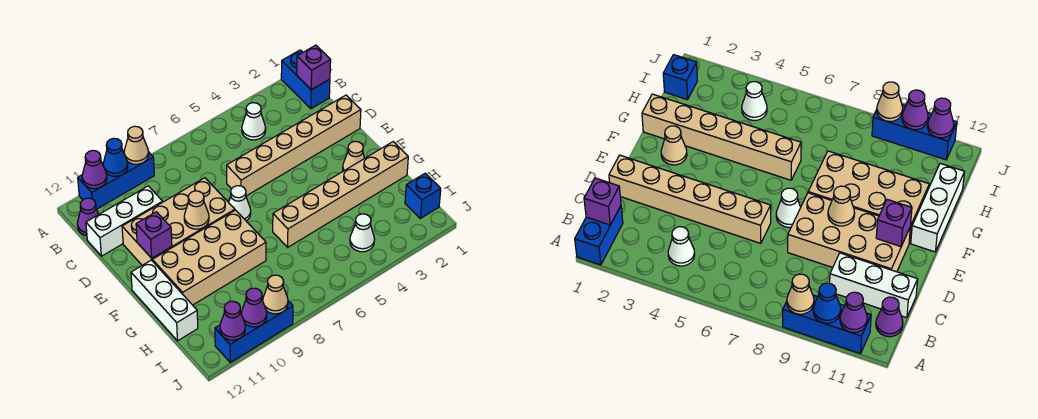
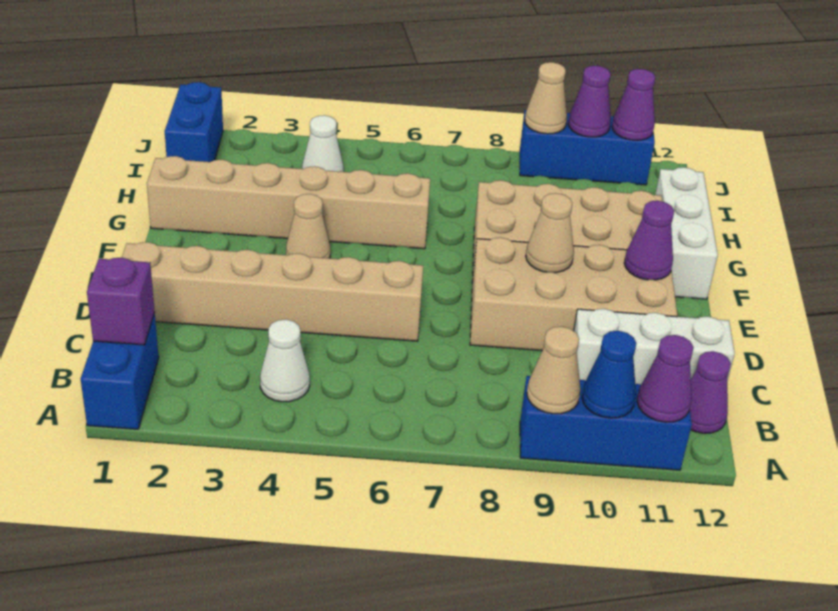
white cone E7 level 1 -> none
purple brick E11 level 2 -> purple cone E11 level 2
tan cone F2 level 1 -> tan cone F4 level 1
blue brick I1 level 1 -> blue brick I1:J1 level 1

